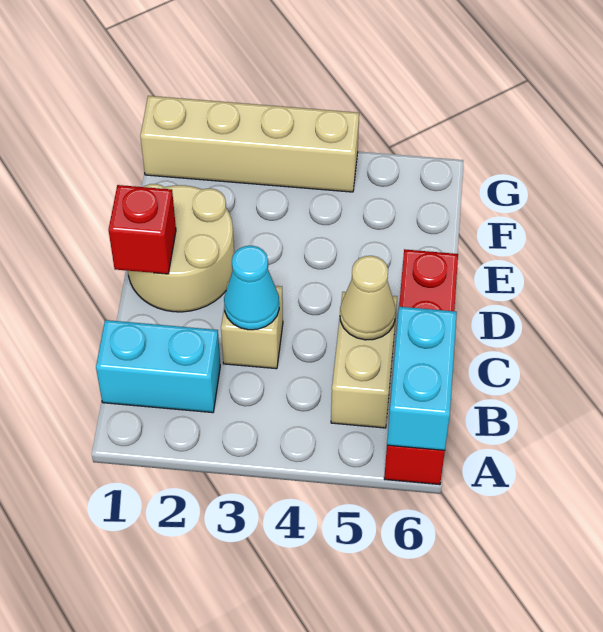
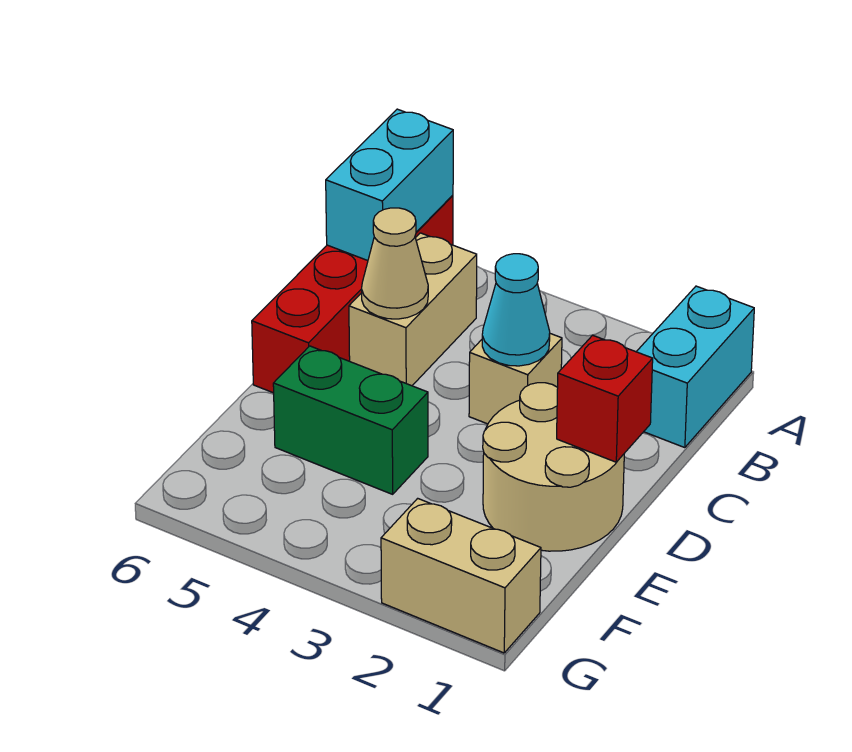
cyan brick B1:B2 level 1 -> cyan brick A1:B1 level 1
none -> green brick E4:E5 level 1
tan brick G1:G4 level 1 -> tan brick G1:G2 level 1

